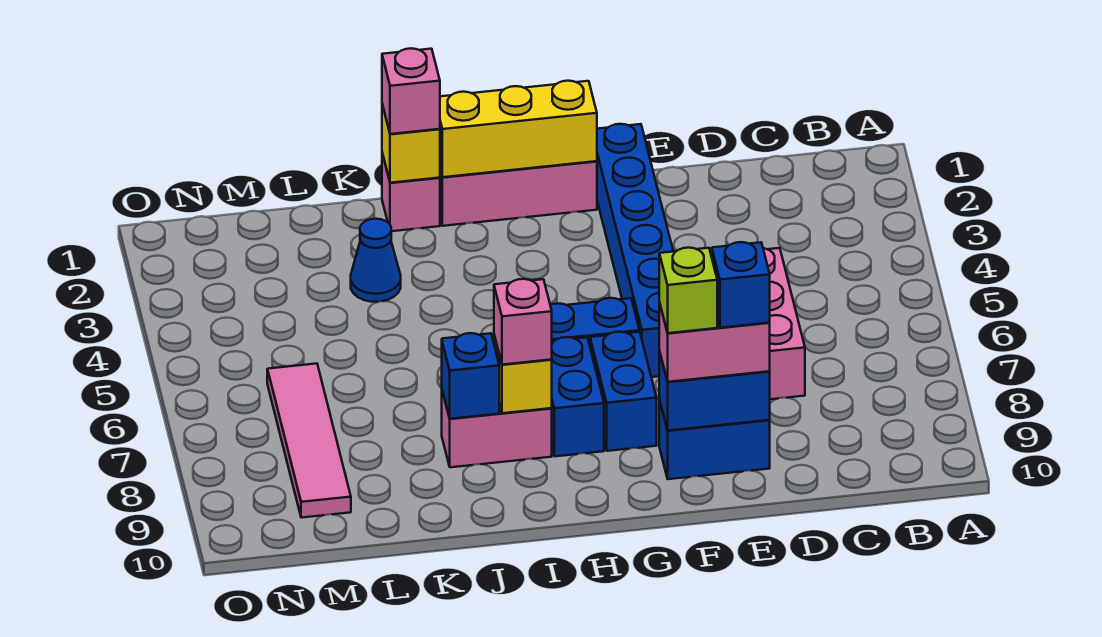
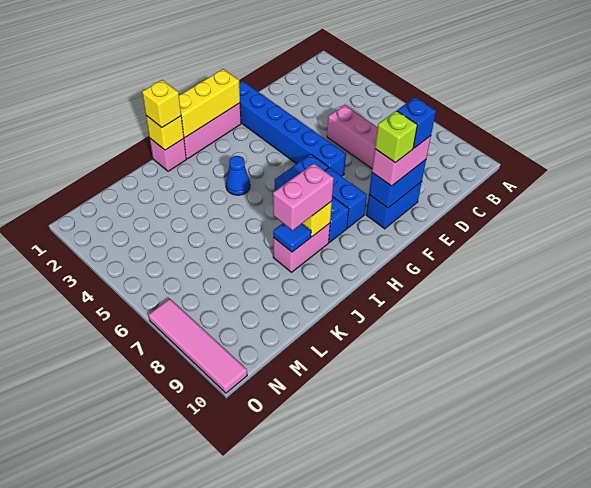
pink brick I8 level 3 -> pink brick I8:J8 level 3
pink brick J1 level 3 -> yellow brick J1 level 3
blue brick J8 level 2 -> blue tile J8 level 2
blue cone K3 level 1 -> blue cone I4 level 1
pink tile M6:M9 level 1 -> pink tile O7:O10 level 1

